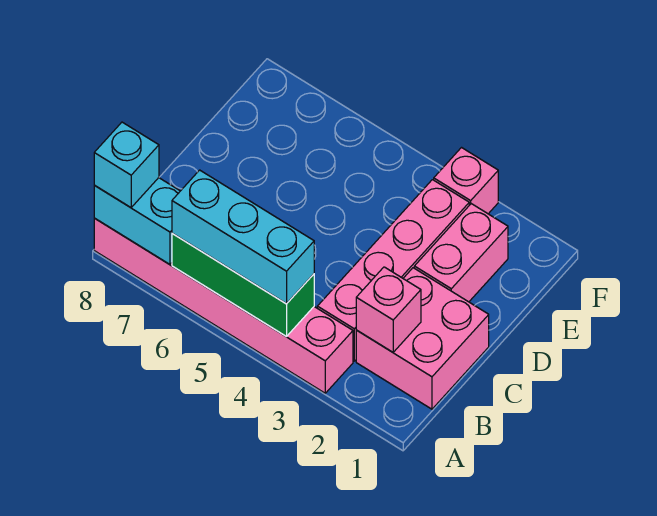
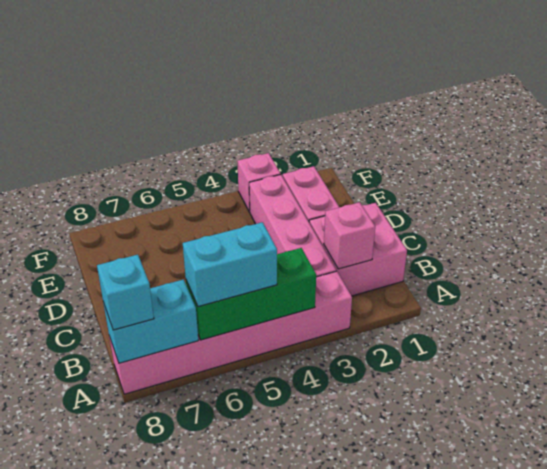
cyan brick A4:A6 level 3 -> cyan brick A5:A6 level 3

